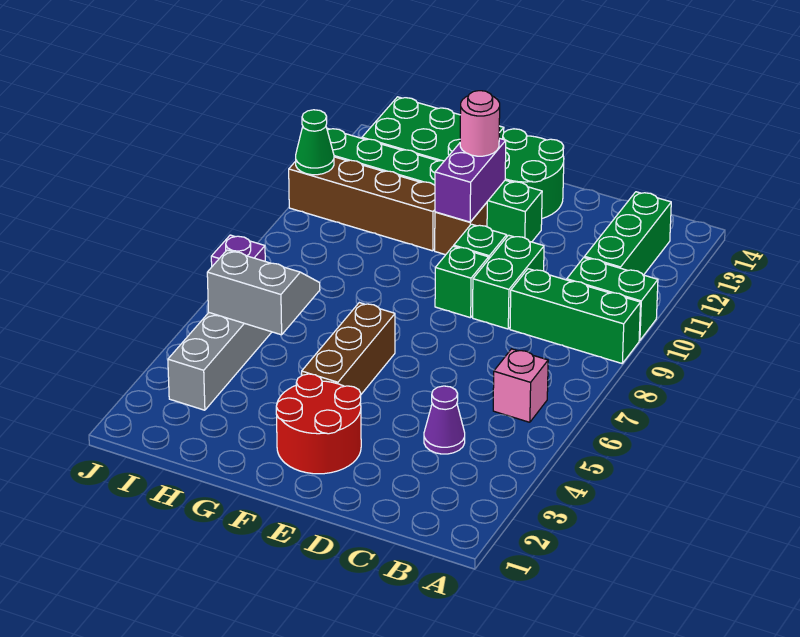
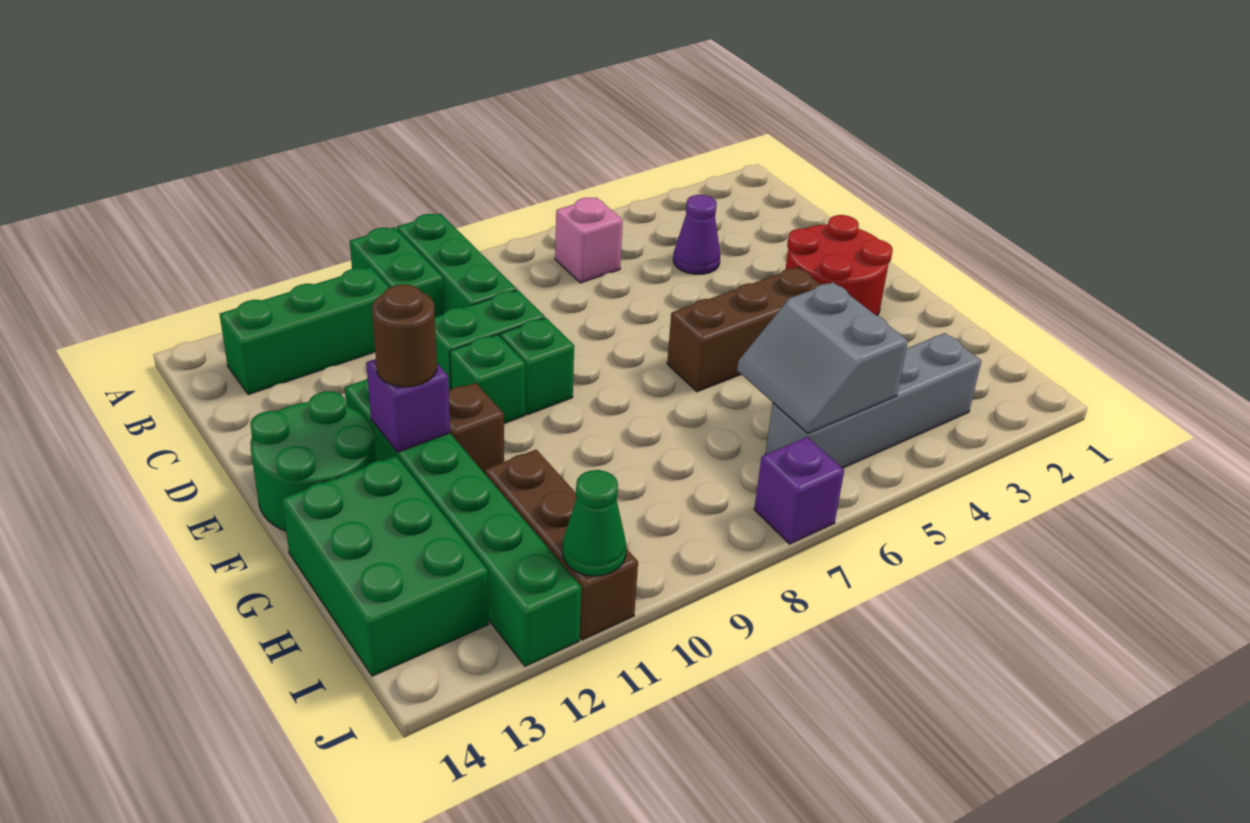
purple brick F11:F12 level 2 -> purple brick F12 level 2
pink round brick F12 level 3 -> brown round brick F12 level 3
brown brick G11:J11 level 1 -> brown brick H11:J11 level 1

